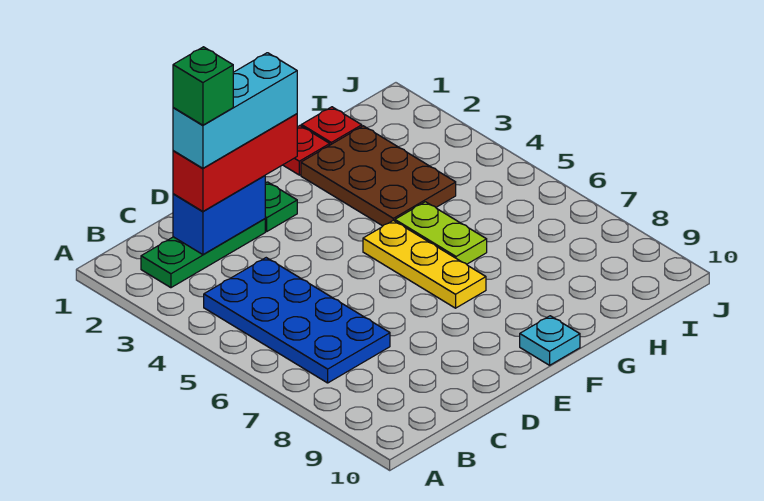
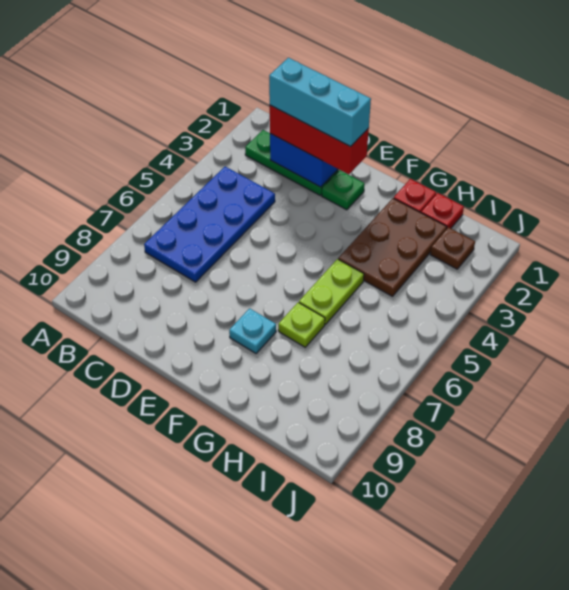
green brick C2 level 5 -> none
yellow plate F5:F7 level 1 -> none
cyan plate F10 level 1 -> cyan plate F8 level 1
none -> lime plate G7 level 1
none -> brown plate I2 level 1

